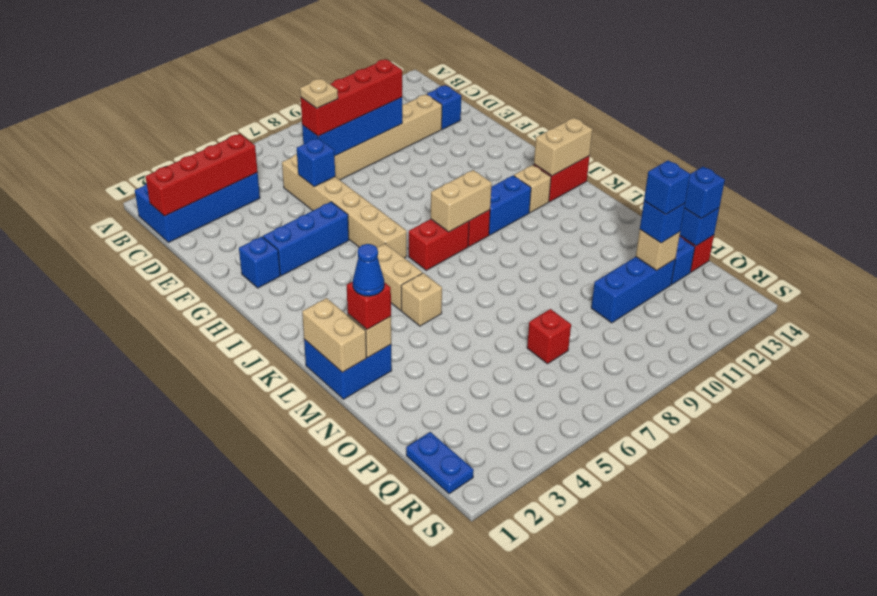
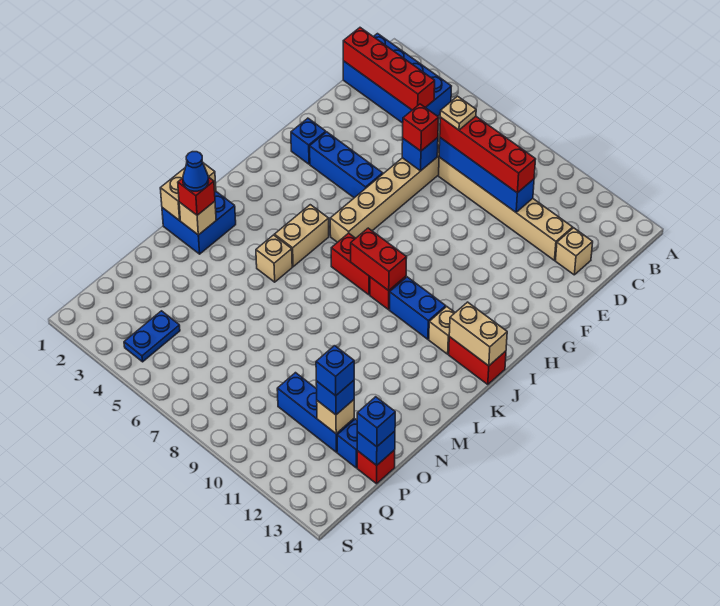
blue brick D13 level 1 -> tan brick D13 level 1
tan brick J8:J9 level 2 -> red brick J8:J9 level 2
red brick P7 level 1 -> red brick E6 level 3
blue plate Q1:R1 level 1 -> blue plate Q4:R4 level 1

